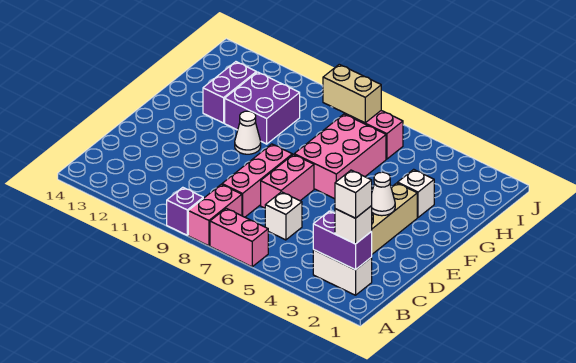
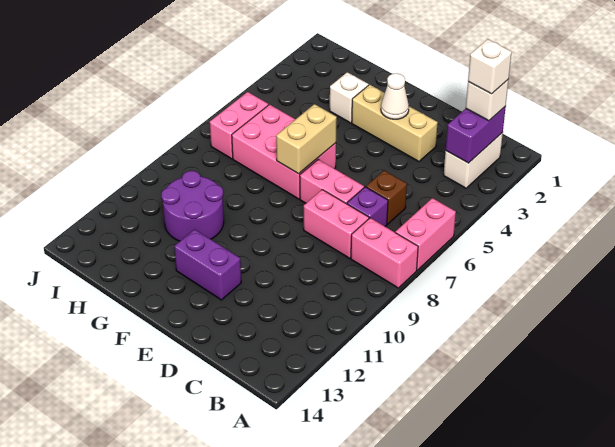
purple brick A9 level 1 -> purple brick C7 level 1
white brick C6 level 1 -> brown brick C6 level 1
pink brick C8:E8 level 1 -> pink brick C8:D8 level 1
white cone F10 level 1 -> none
purple brick G10:H11 level 1 -> purple round brick G10:H11 level 1
purple brick G12:H12 level 1 -> purple brick E12:F12 level 1
tan brick I7:I8 level 2 -> tan brick F6:F7 level 2

